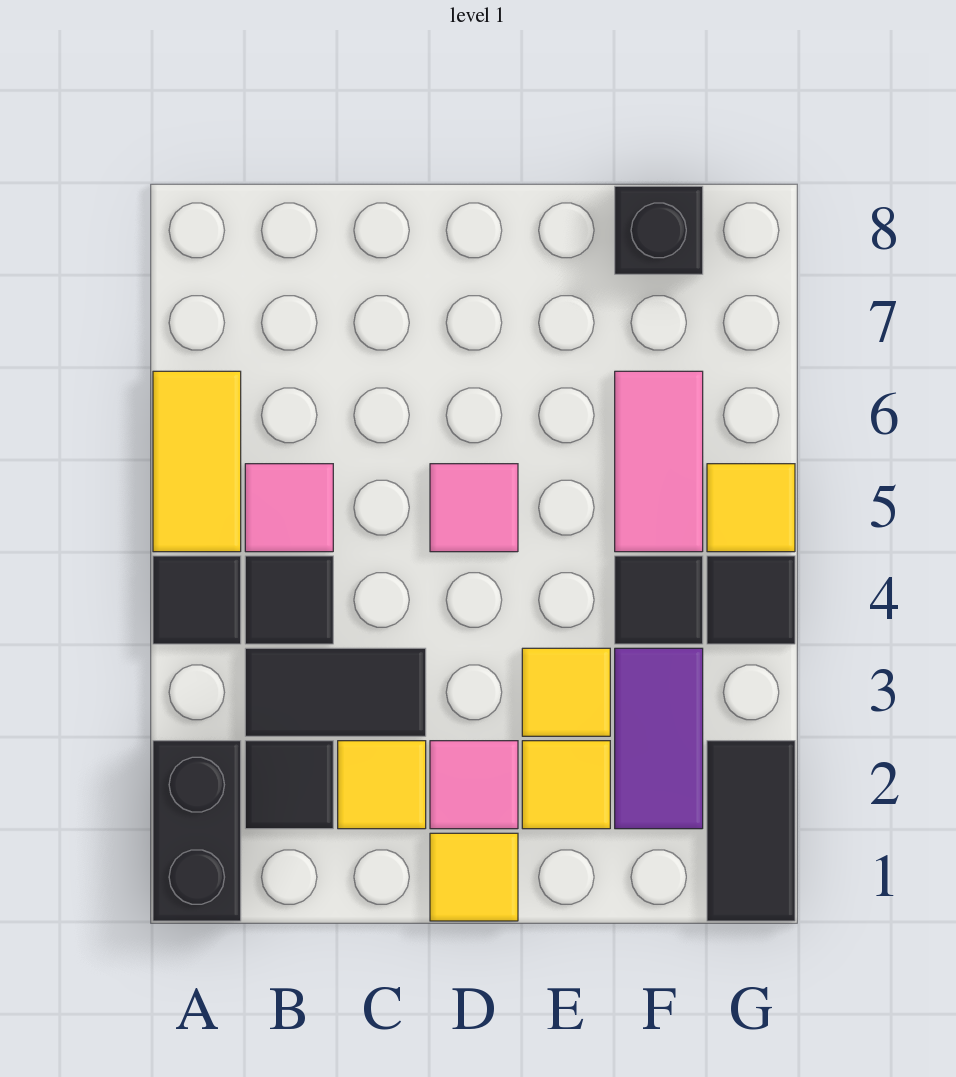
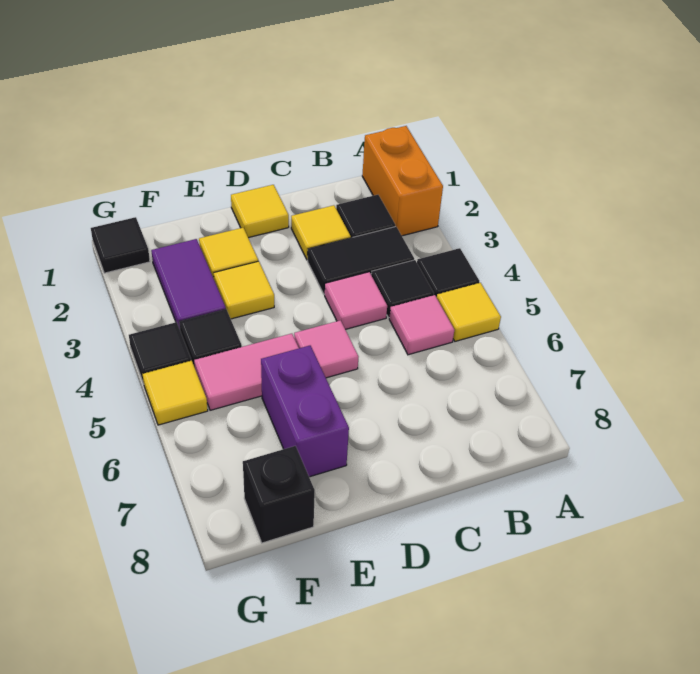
black brick A1:A2 level 1 -> orange brick A1:A2 level 1
yellow tile A5:A6 level 1 -> yellow tile A5 level 1
pink tile D2 level 1 -> pink tile C4 level 1
none -> purple brick E6:E7 level 1
pink tile F5:F6 level 1 -> pink tile E5:F5 level 1
black tile G1:G2 level 1 -> black tile G1 level 1

